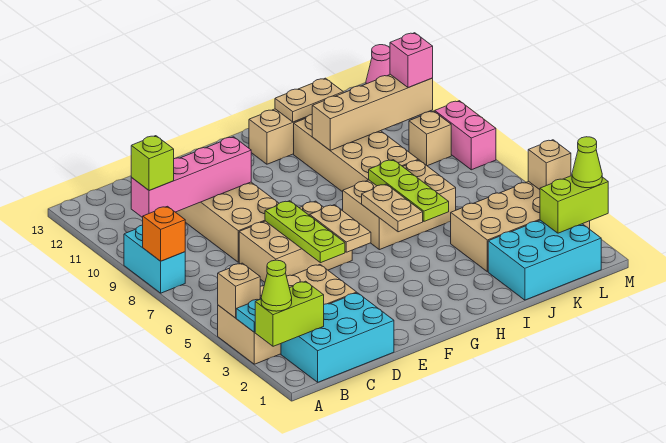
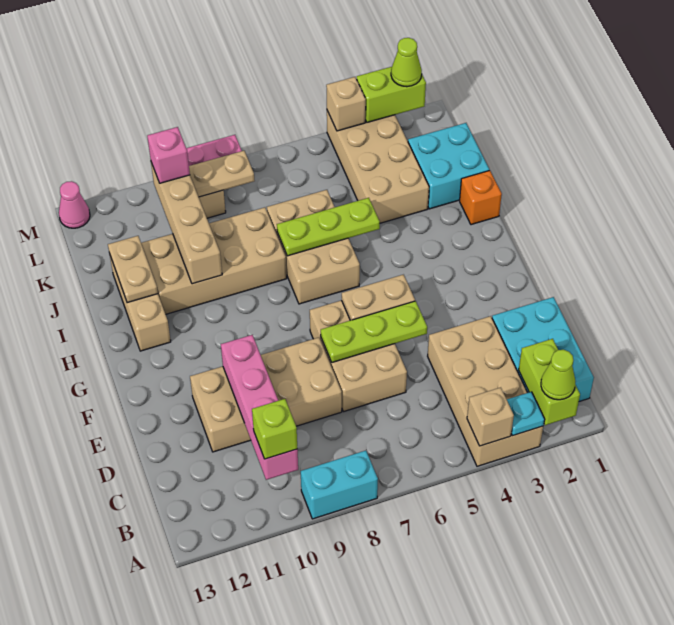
orange brick A8 level 2 -> orange brick I1 level 1
tan plate H5:H6 level 2 -> tan plate L8:L9 level 2
cyan brick J1:L2 level 1 -> cyan brick J1:K2 level 1
lime brick L2:M2 level 2 -> lime brick M2:M3 level 2

